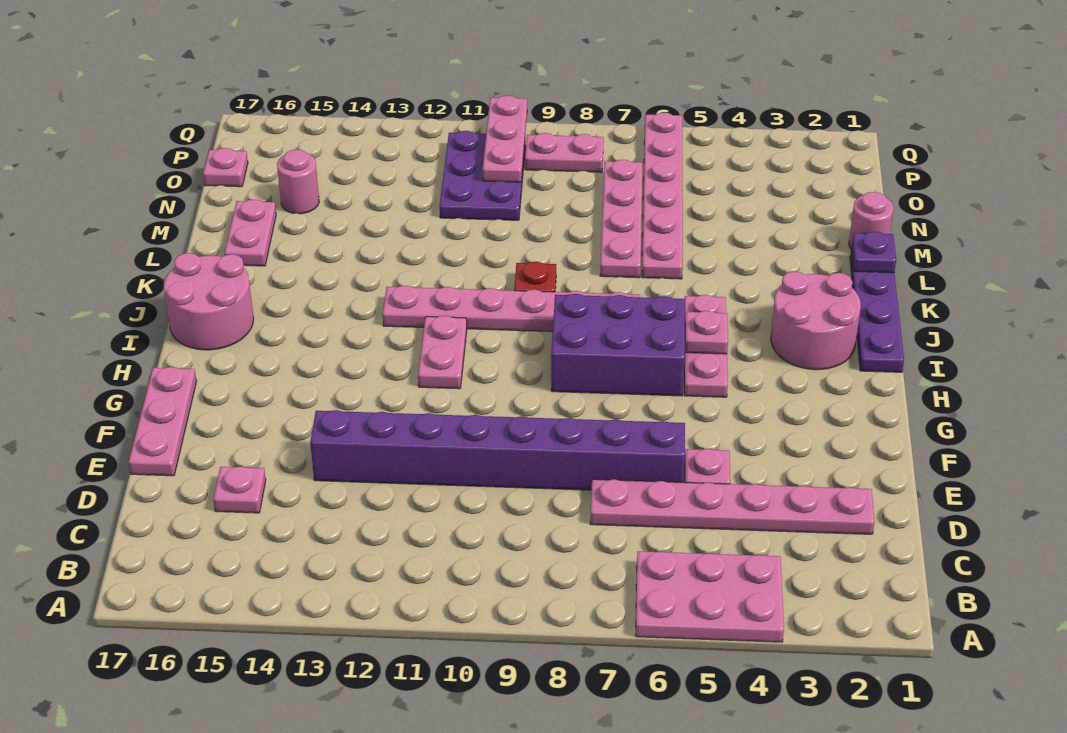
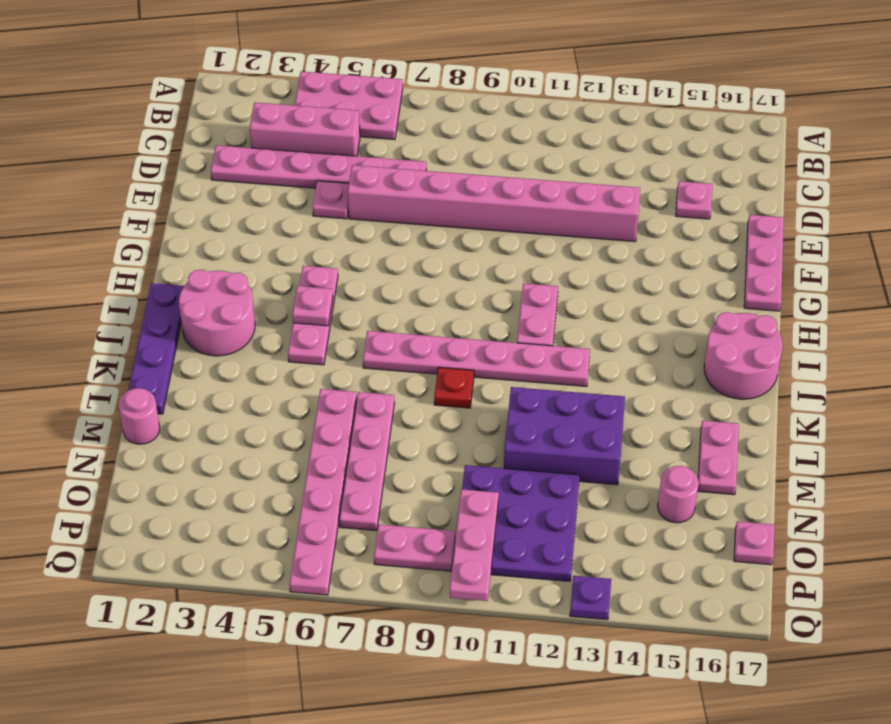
none -> pink brick C3:C5 level 1
purple brick E6:E13 level 1 -> pink brick E6:E13 level 1
purple brick H6:I8 level 1 -> purple brick L11:M13 level 1
purple plate L1 level 2 -> purple plate Q13 level 1
purple plate N10:P11 level 1 -> purple plate N10:P12 level 1

